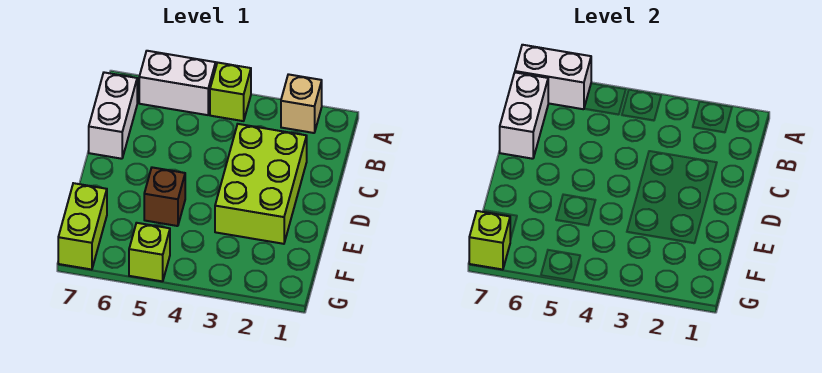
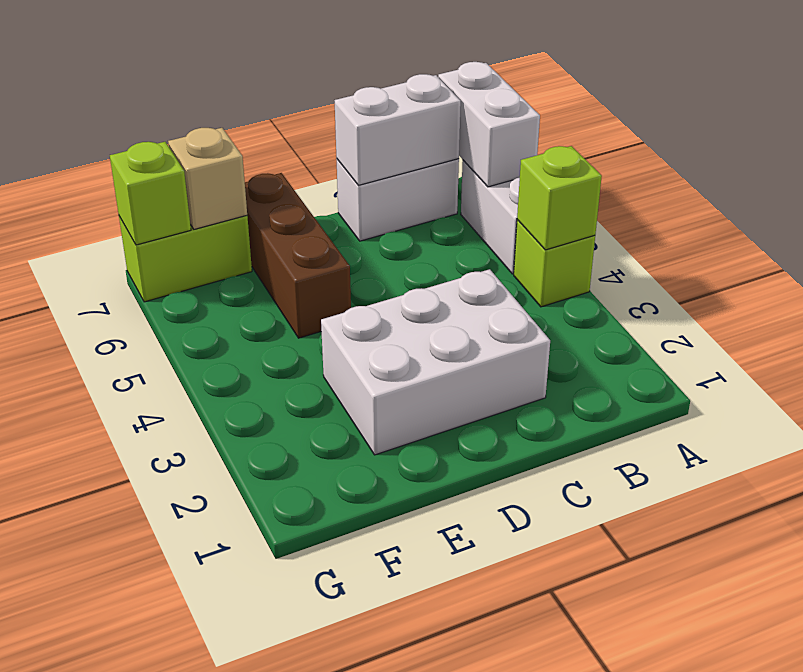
tan brick A2 level 1 -> tan brick F7 level 2
lime brick C2:E3 level 1 -> white brick C2:E3 level 1
brown brick E5 level 1 -> brown brick E5:E7 level 1
lime brick G5 level 1 -> lime brick A4 level 2

